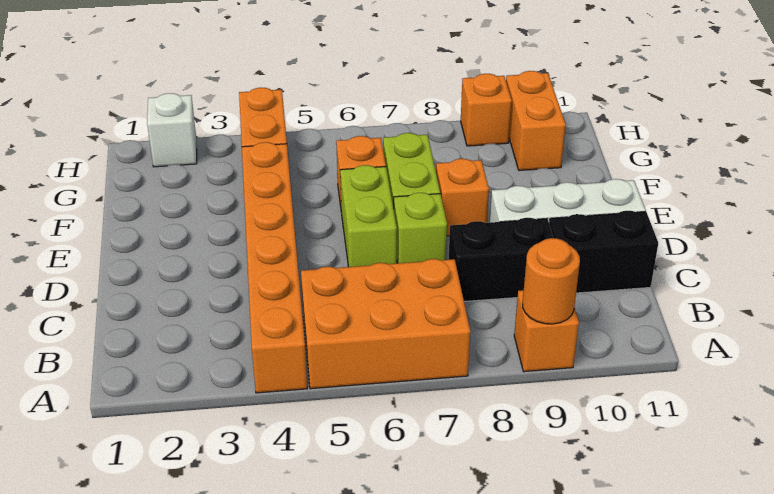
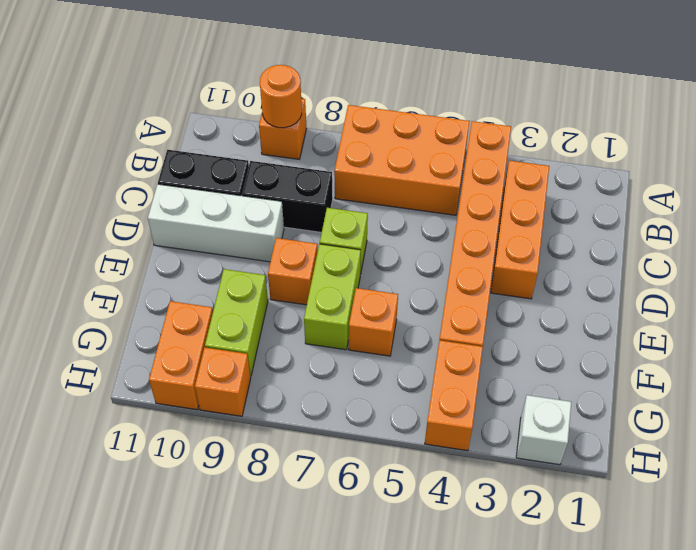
none -> orange brick B3:D3 level 1
lime brick D6:E6 level 1 -> lime brick F9:G9 level 1

